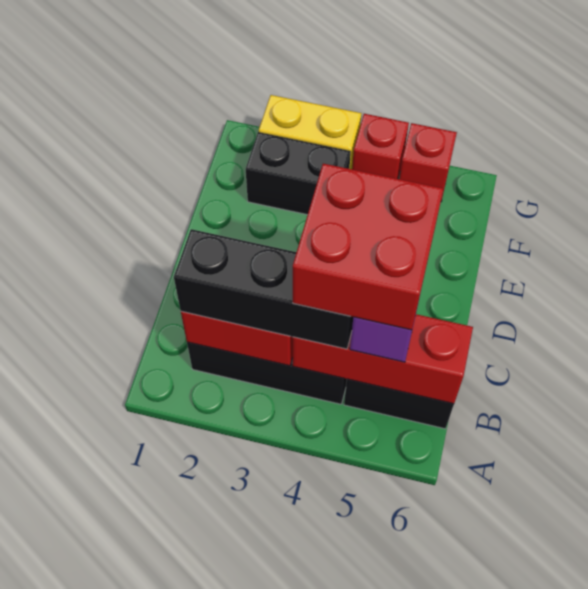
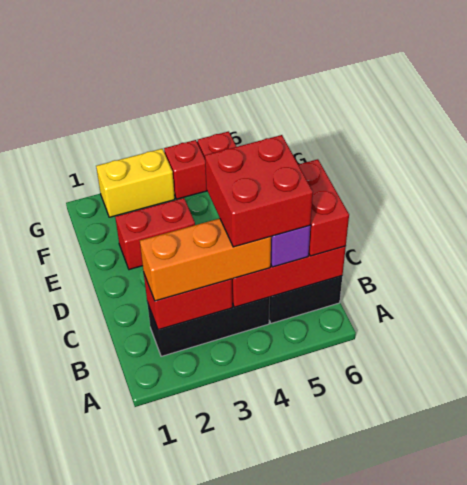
black brick B2:B4 level 3 -> orange brick B2:B4 level 3
none -> red brick B6:C6 level 3
none -> red brick E2:E3 level 1
black brick F2:F3 level 1 -> none

